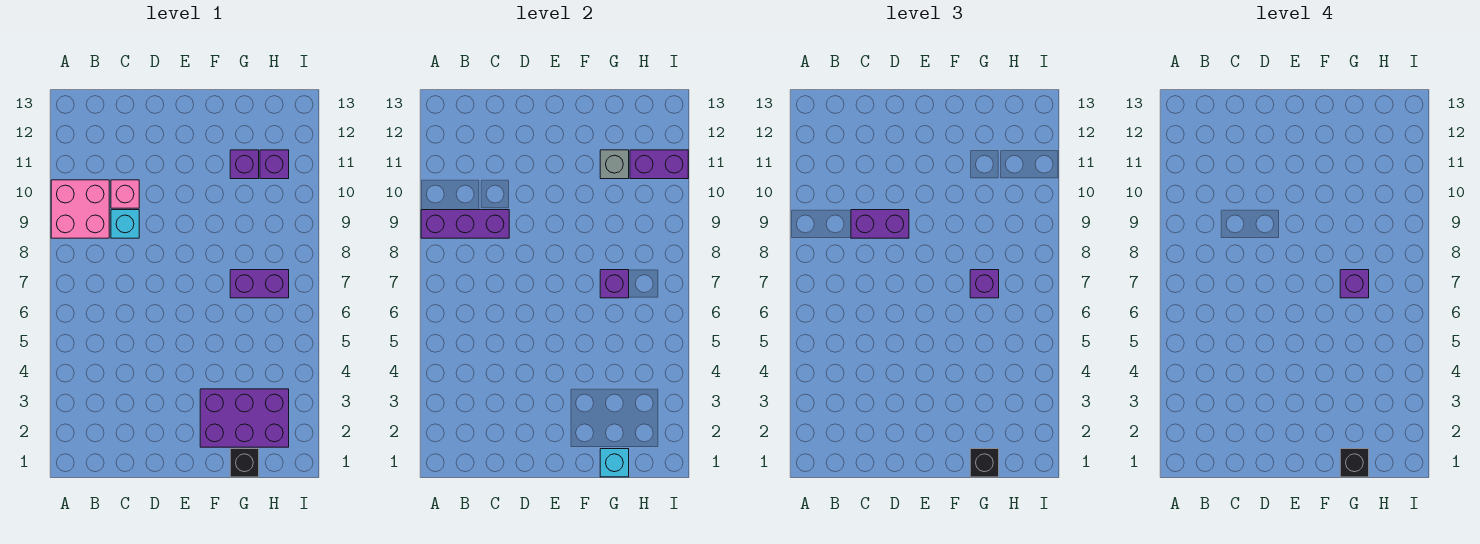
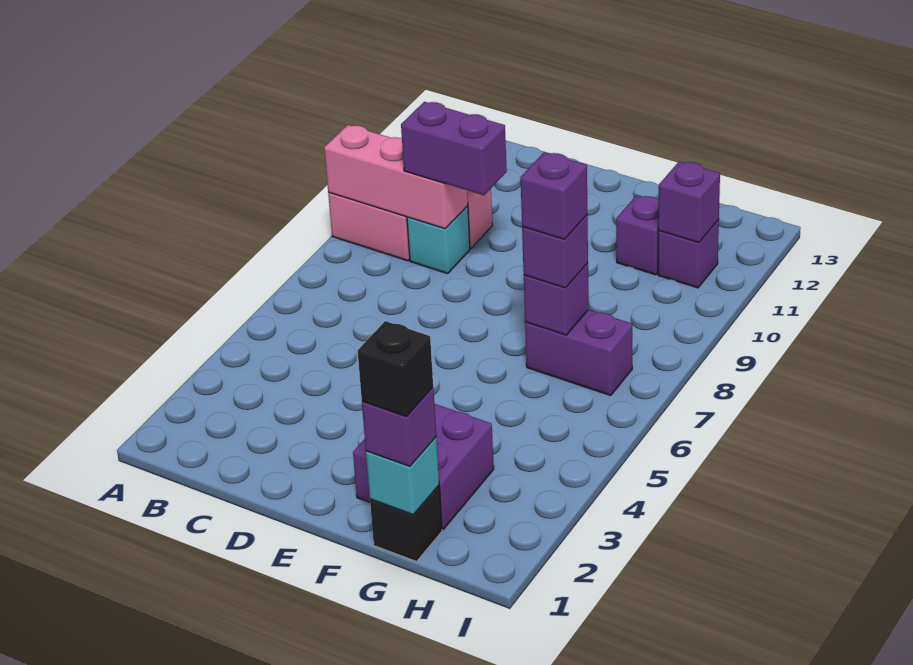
purple brick A9:C9 level 2 -> pink brick A9:C9 level 2
purple brick F2:H3 level 1 -> purple brick F2:G3 level 1
black brick G1 level 3 -> purple brick G1 level 3
grey brick G11 level 2 -> none
purple brick H11:I11 level 2 -> purple brick H11 level 2

